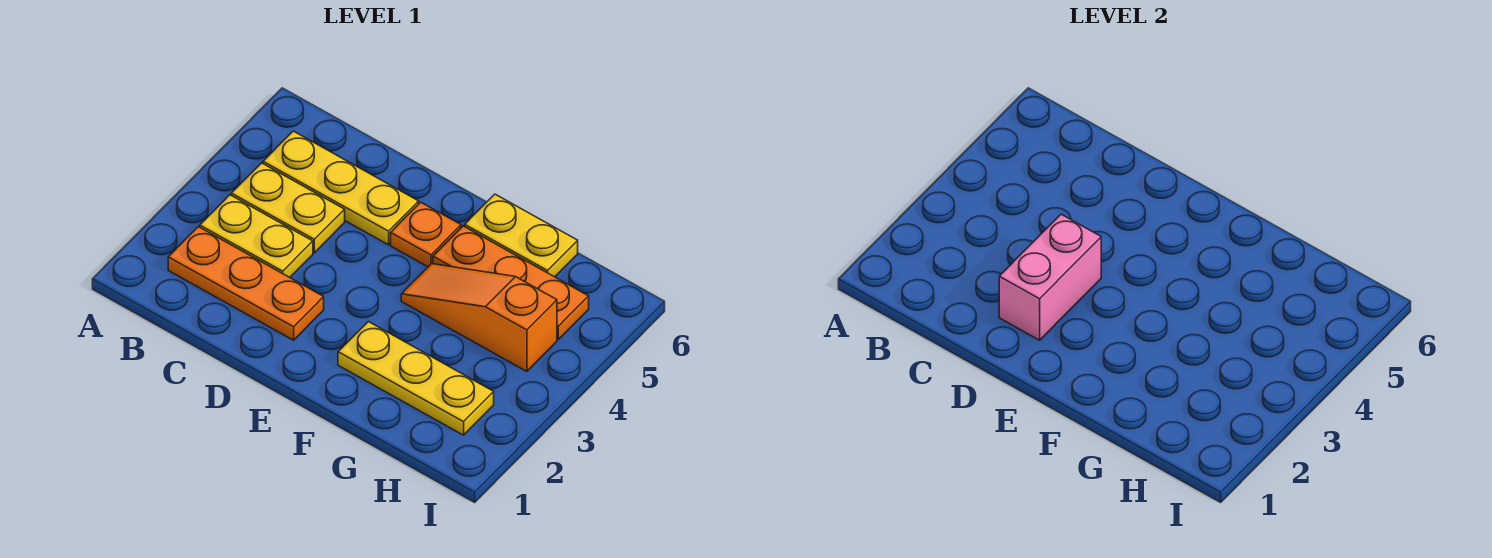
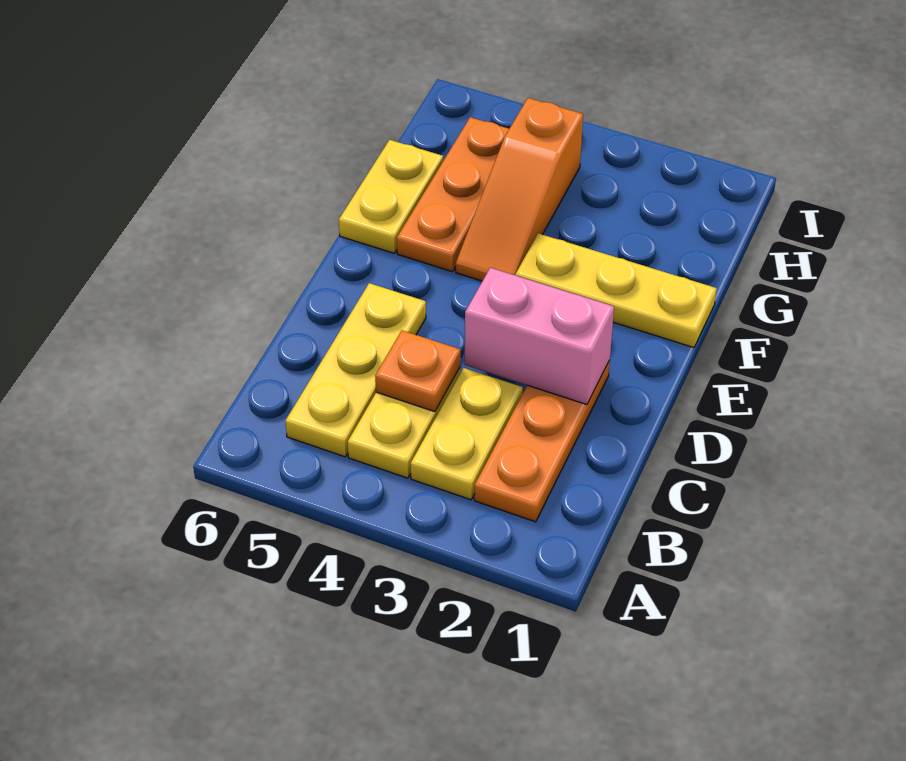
orange plate E5 level 1 -> orange plate C4 level 2
yellow plate F2:H2 level 1 -> yellow plate F1:F3 level 1

